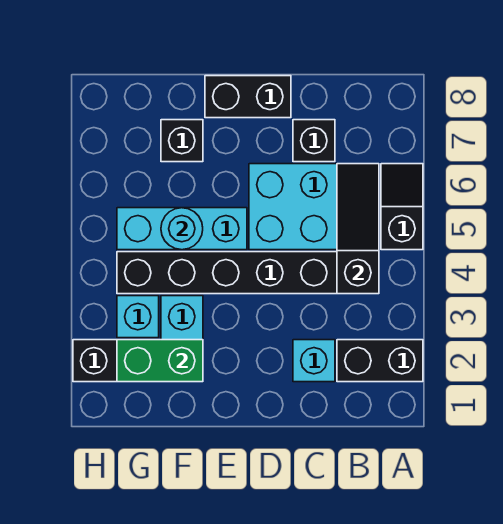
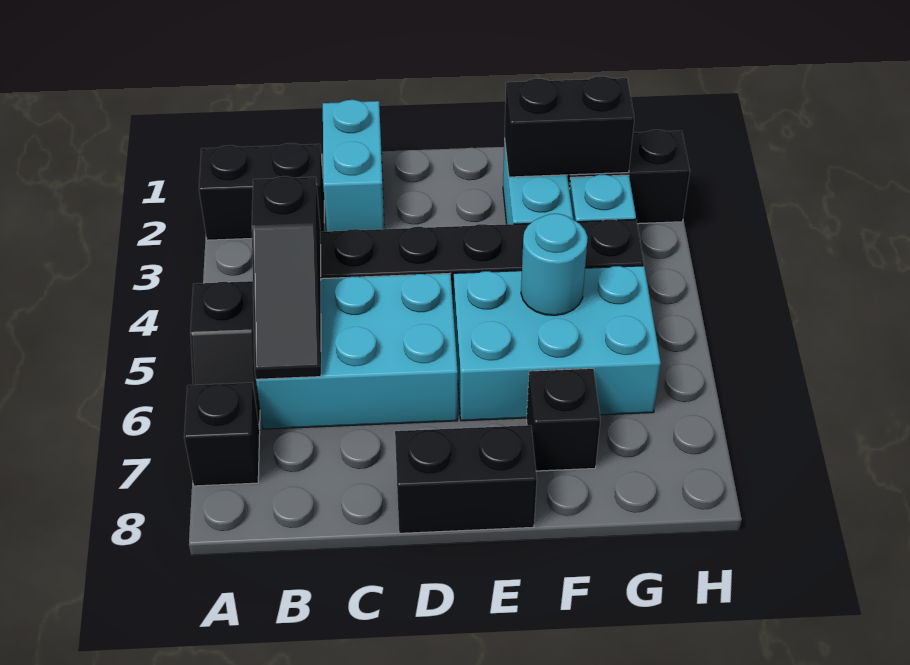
cyan brick C2 level 1 -> cyan brick C1:C2 level 1
black brick C7 level 1 -> black brick A7 level 1
cyan brick E5:G5 level 1 -> cyan brick E5:G6 level 1
green brick F2:G2 level 2 -> black brick F2:G2 level 2

